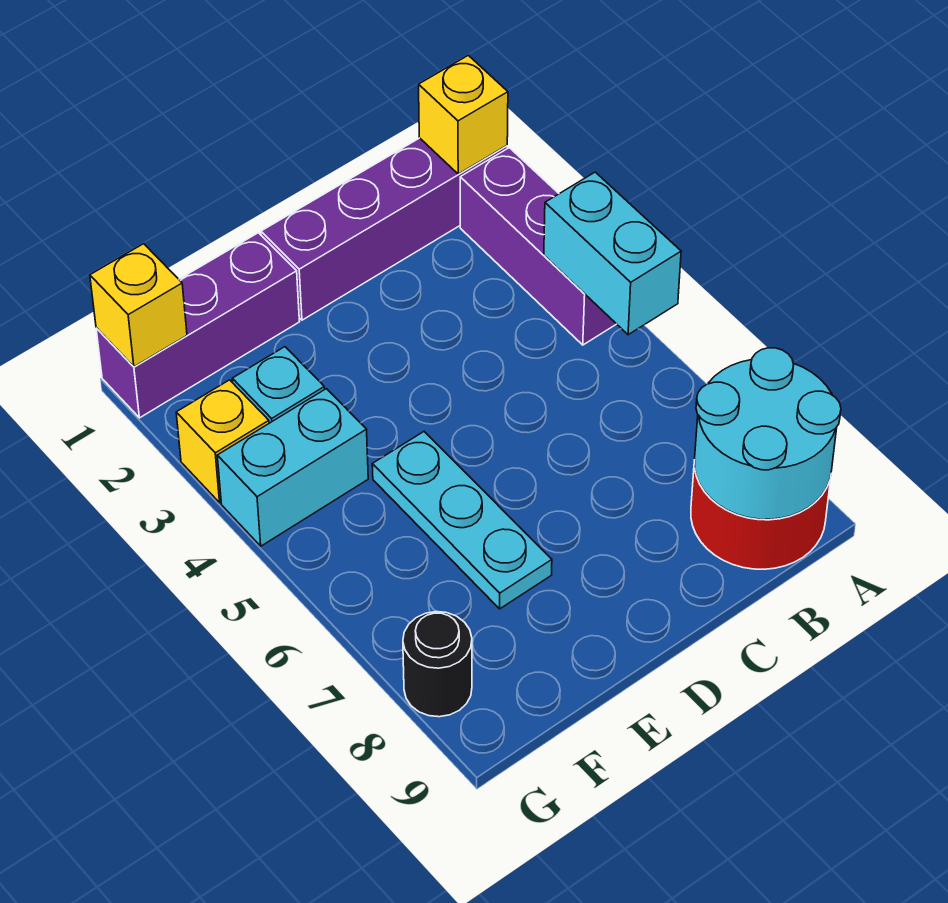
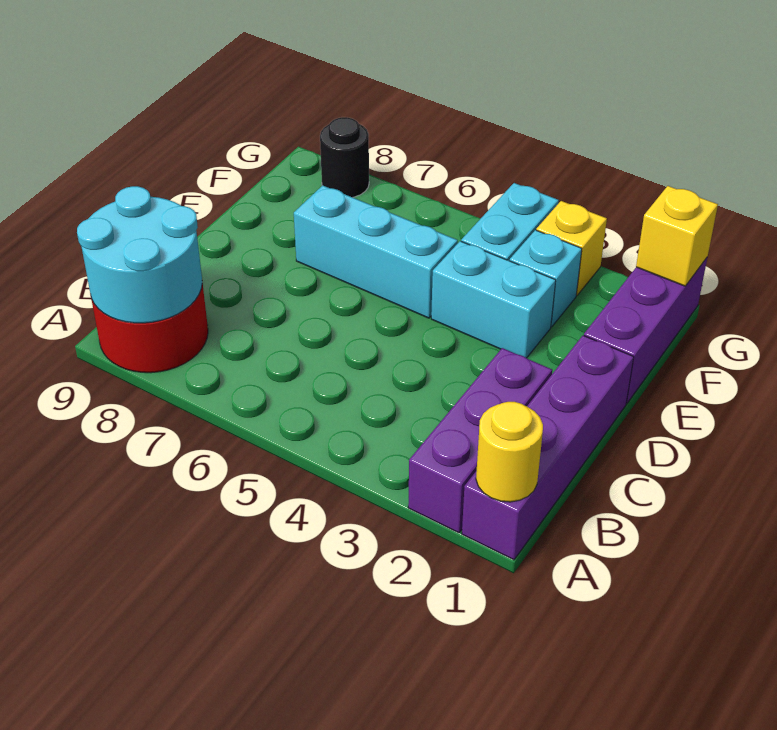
yellow brick A1 level 2 -> yellow round brick A1 level 2
purple brick A2:A4 level 1 -> purple brick A2:C2 level 1
cyan brick A4:A5 level 2 -> cyan brick E3:E4 level 1
cyan plate E5:E7 level 1 -> cyan brick E5:E7 level 1

